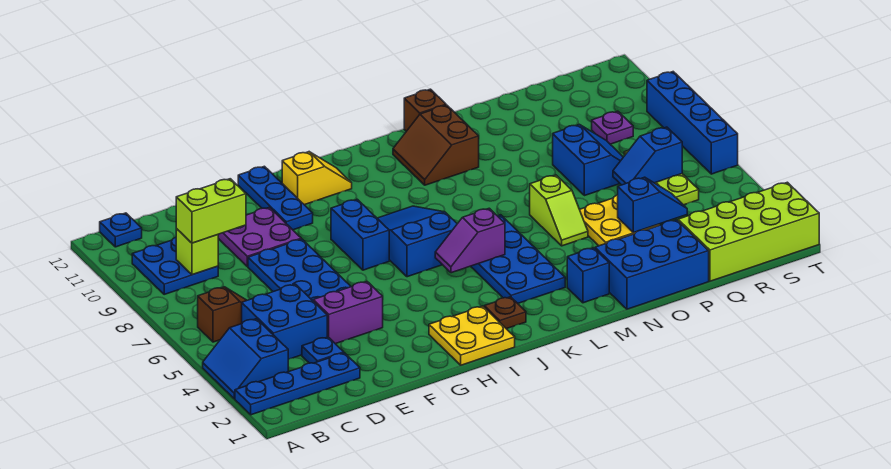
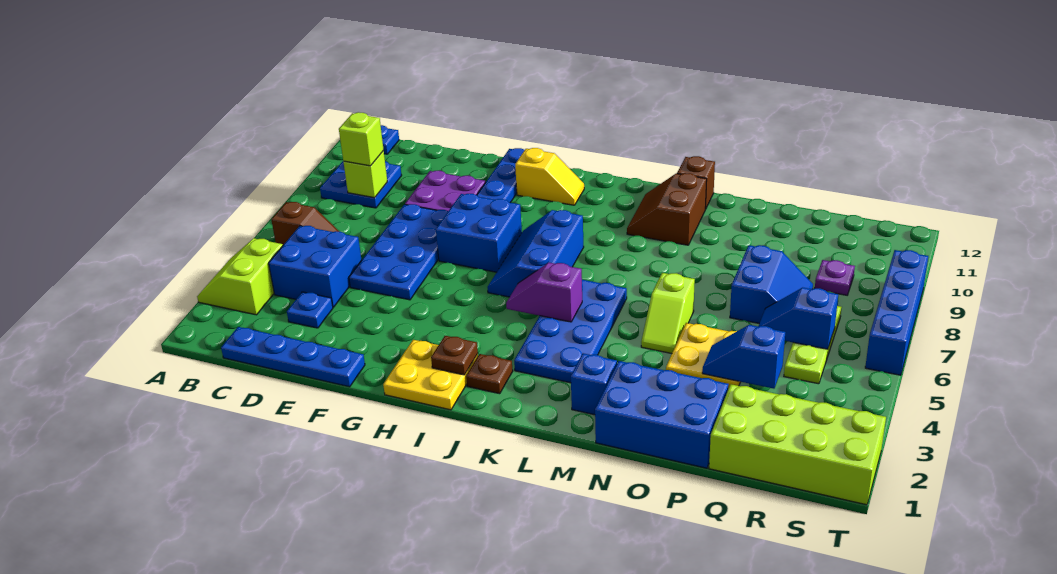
blue plate A2:D2 level 1 -> blue plate C1:F1 level 1
blue slope A3:B4 level 1 top B -> lime slope A3:B4 level 1 top B
lime brick C9:D9 level 3 -> lime brick C9 level 3
purple brick E4:F4 level 1 -> none
blue brick H7:H8 level 1 -> blue brick G7:H8 level 1
none -> brown plate I2 level 2
blue slope I6:J8 level 1 top 6 -> blue slope I6:J8 level 1 top J
blue slope P4:Q4 level 2 top P -> blue slope P4:Q4 level 2 top Q

